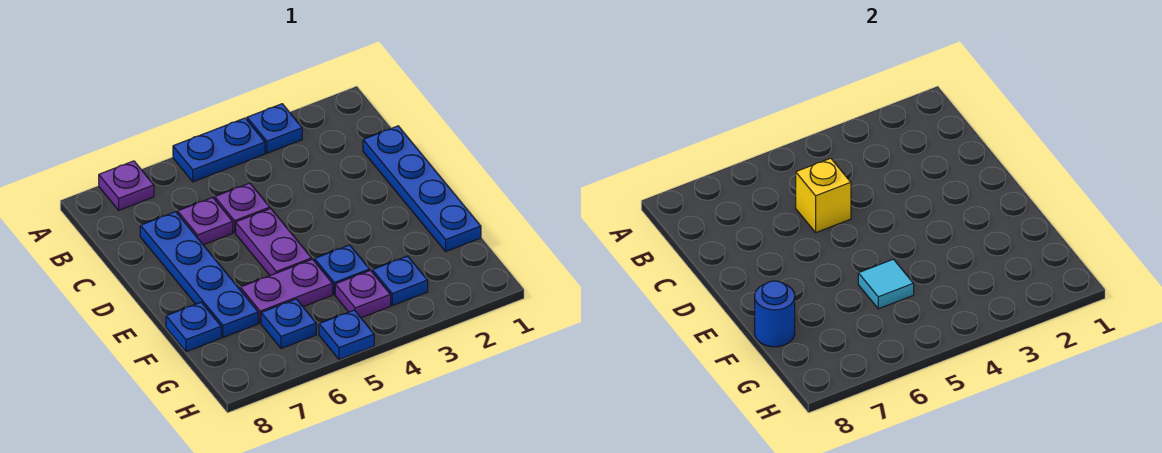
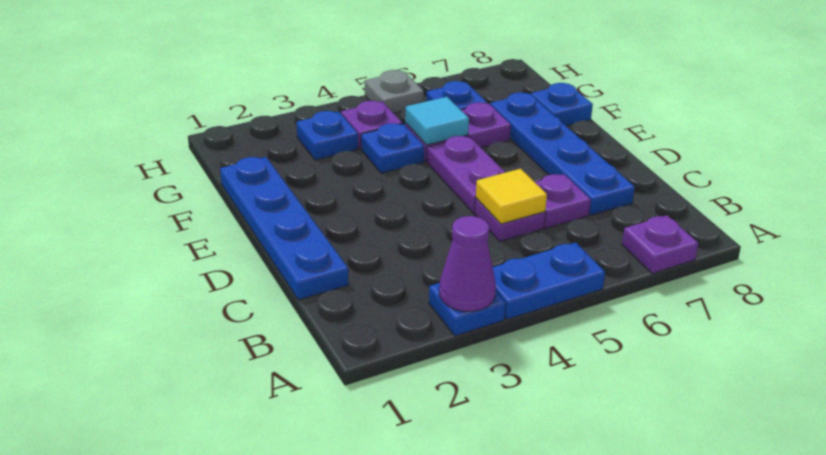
none -> purple cone A3 level 2
yellow brick C5 level 2 -> yellow tile C5 level 2
blue round brick F8 level 2 -> none
blue plate H5 level 1 -> grey plate H5 level 1

